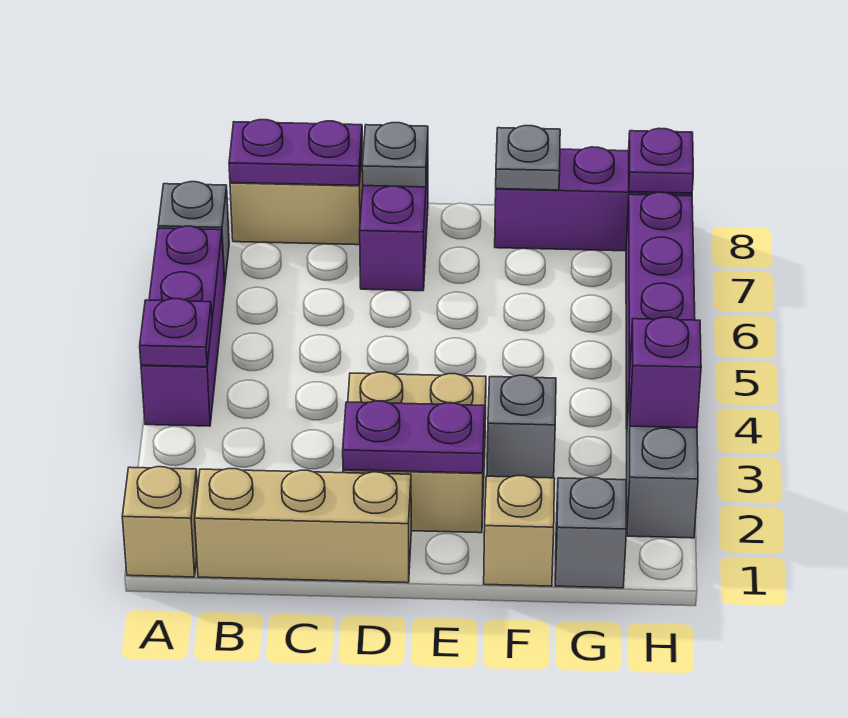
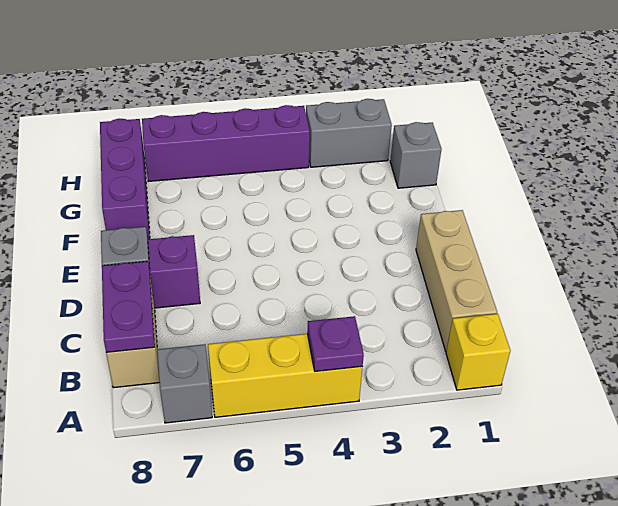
tan brick A1 level 1 -> yellow brick A1 level 1
purple brick A4:A6 level 1 -> yellow brick A4:A6 level 1
tan brick D2:E3 level 1 -> none
purple plate D2:E2 level 2 -> none
tan brick F1 level 1 -> none
grey brick F3 level 1 -> none
grey plate F8 level 2 -> none
purple brick H3 level 2 -> none
purple plate H8 level 2 -> none

